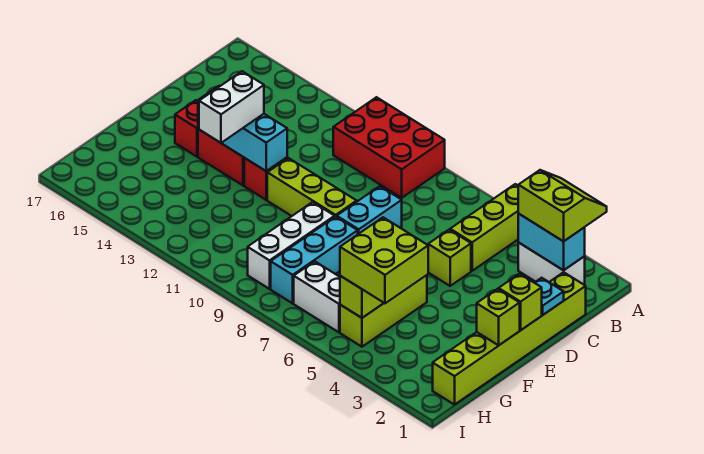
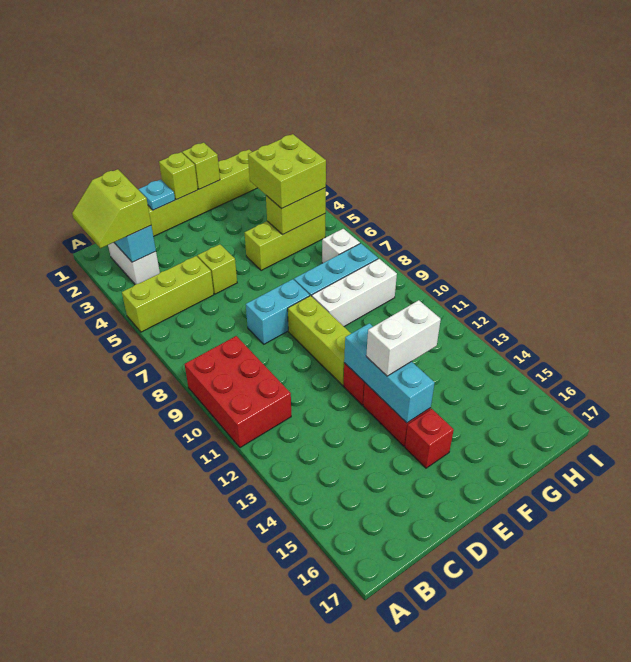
white brick H6:H7 level 1 -> white brick H7 level 1

